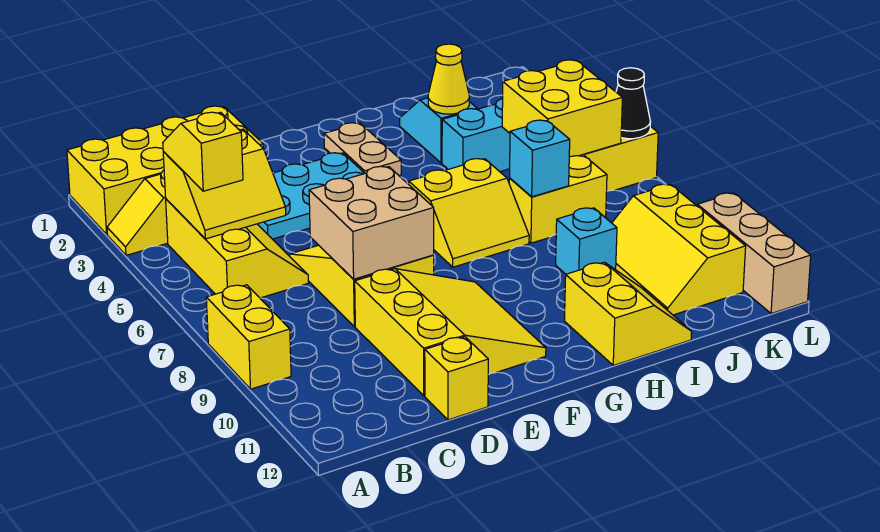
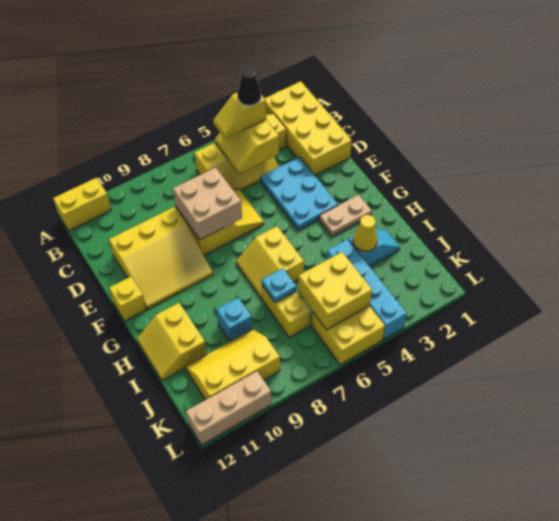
yellow brick A8:A9 level 1 -> yellow brick A11:A12 level 1
yellow slope B4:B5 level 3 top 5 -> yellow slope B4:B5 level 3 top 4
yellow brick D12 level 1 -> yellow brick F12 level 1
yellow slope H11:I12 level 1 top H -> yellow slope H11:I12 level 1 top 11
cyan brick I7 level 2 -> cyan plate I7 level 2
black cone L6 level 2 -> black cone B4 level 4

